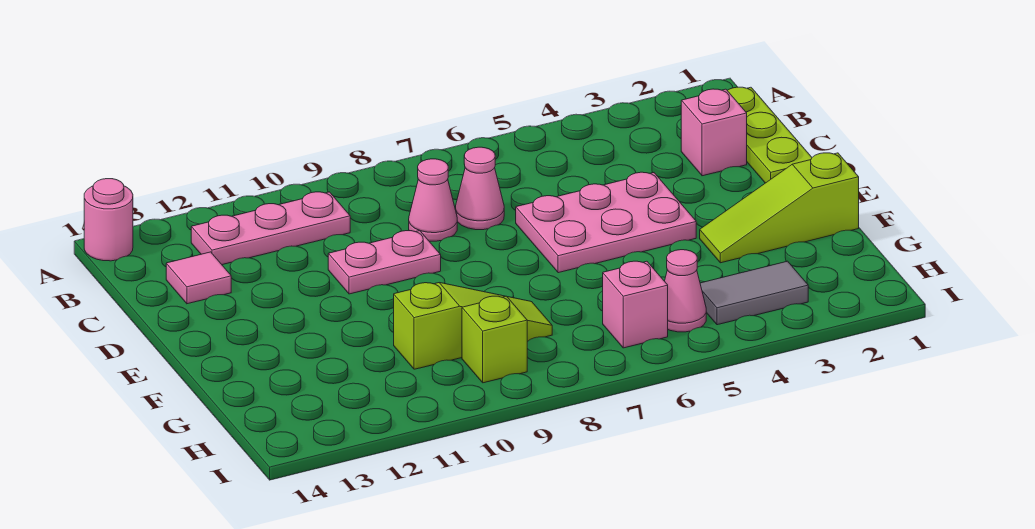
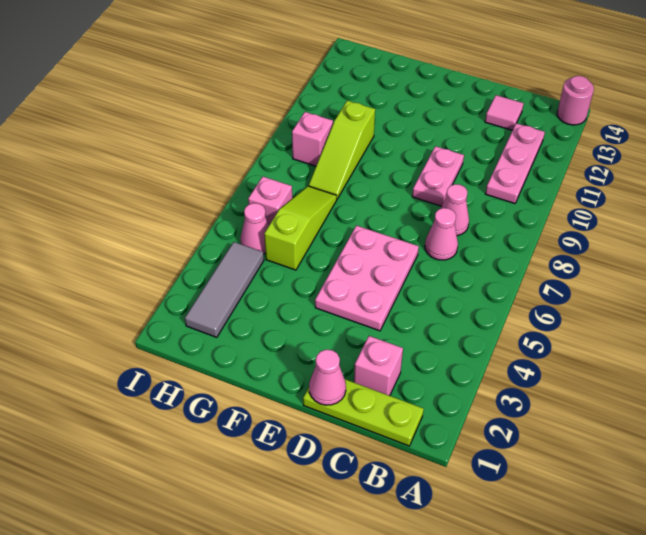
none -> pink cone D1 level 2
lime slope F1:F3 level 1 top 1 -> lime slope G5:G7 level 1 top 5
grey tile H3:H4 level 1 -> grey tile H2:H4 level 1
lime brick H9 level 1 -> pink brick H9 level 1

